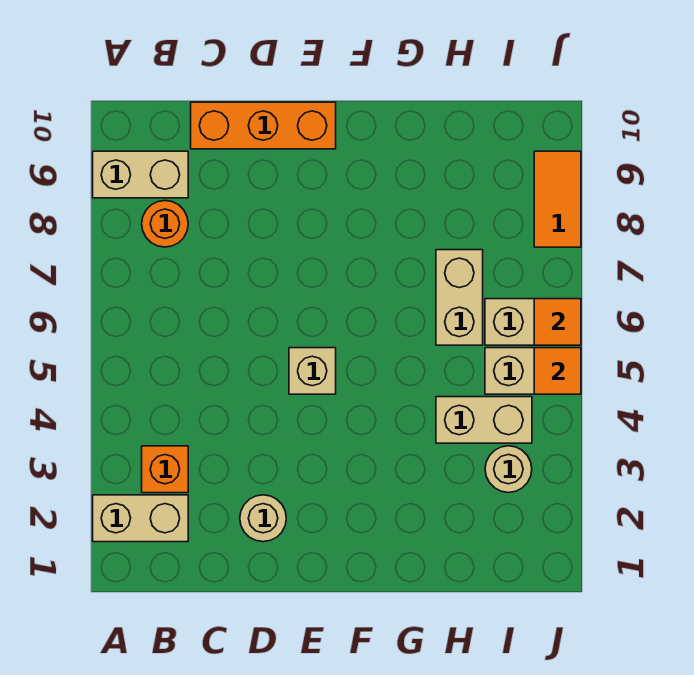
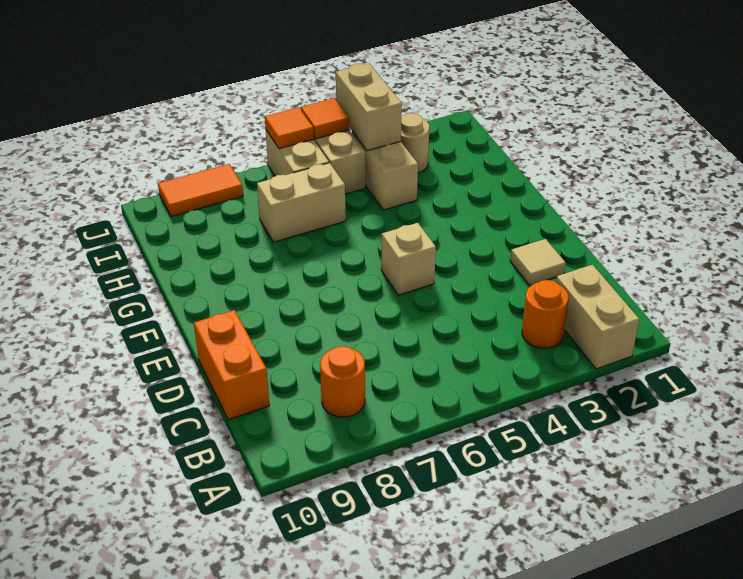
tan brick A9:B9 level 1 -> tan brick I4:J4 level 2
orange brick B3 level 1 -> orange round brick B3 level 1
orange brick C10:E10 level 1 -> orange brick C10:D10 level 1
tan round brick D2 level 1 -> tan tile D2 level 1

